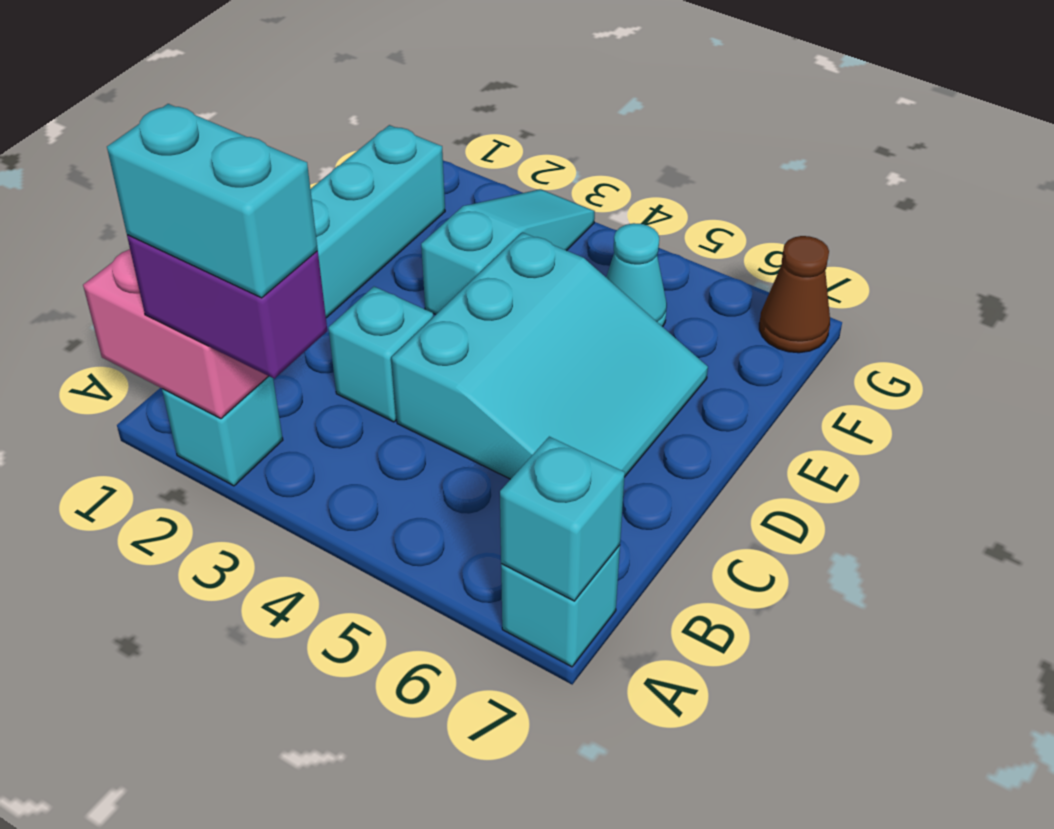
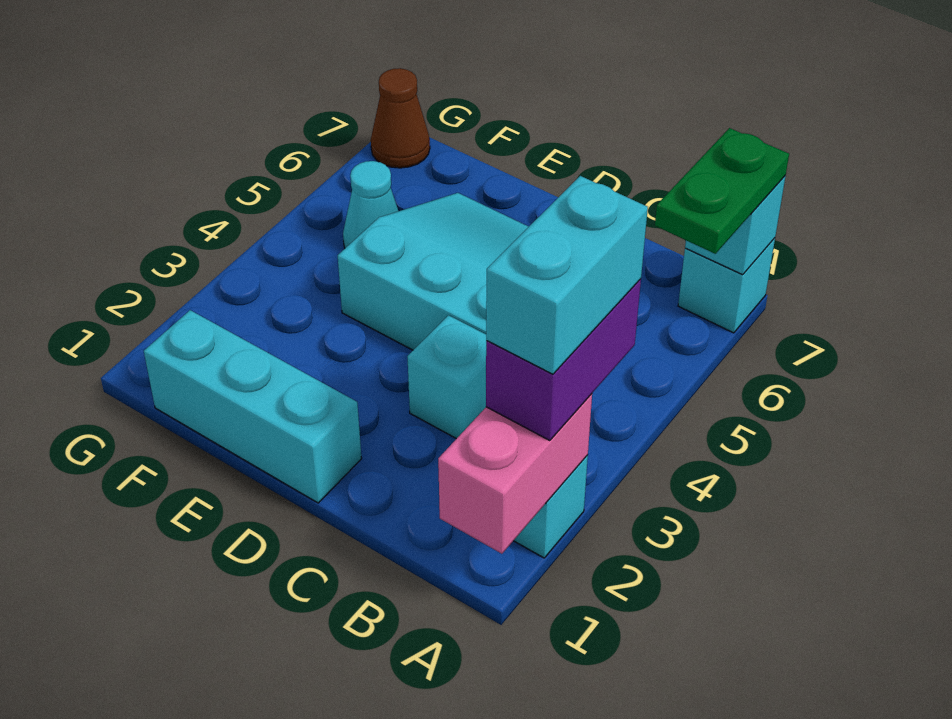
none -> green plate A6:A7 level 3
cyan slope E3:G3 level 1 top E -> none

